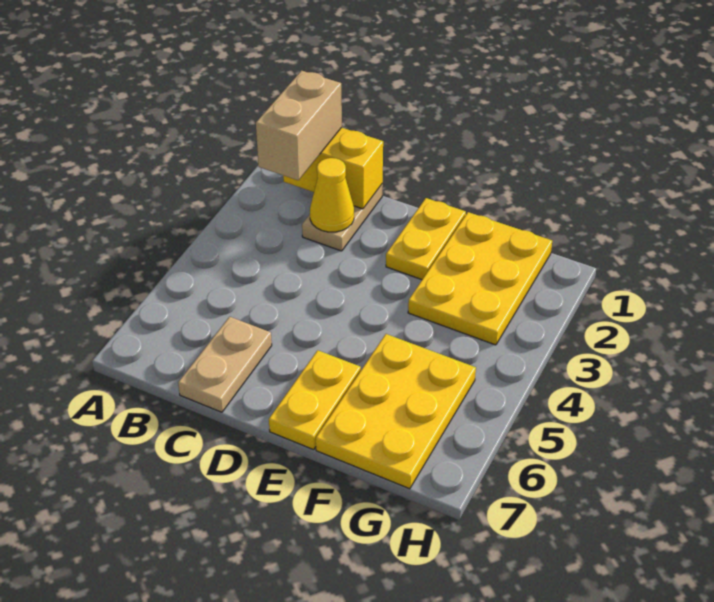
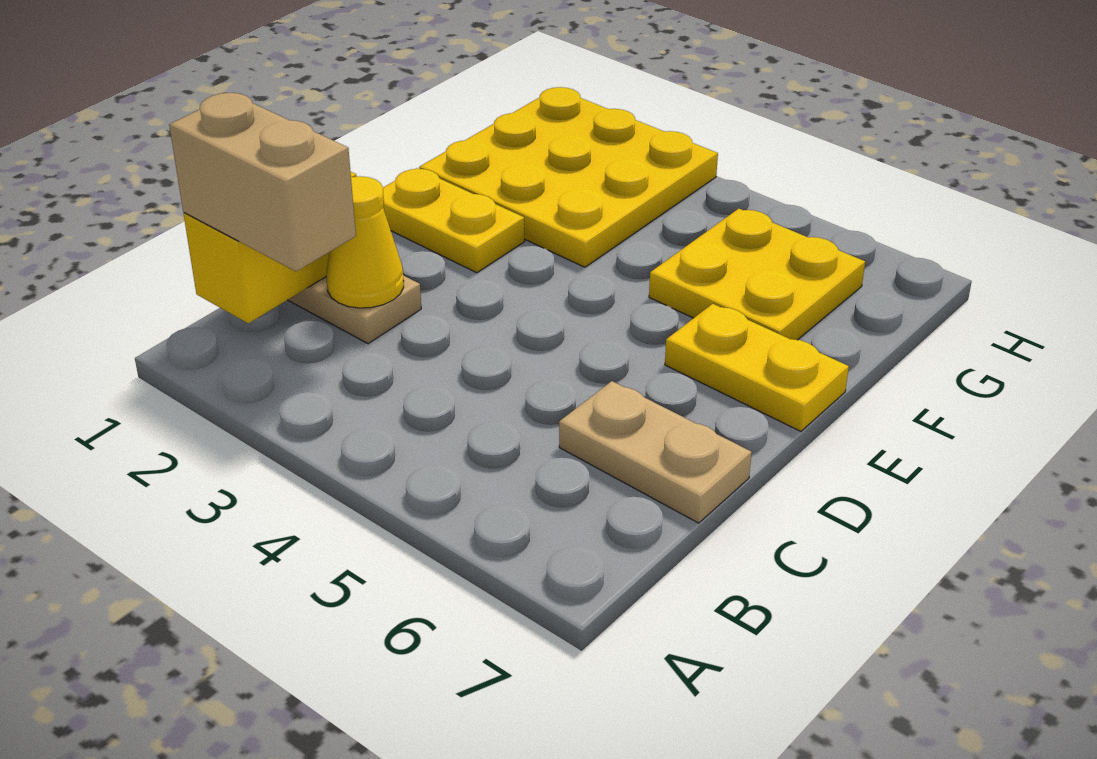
yellow plate F1:G3 level 1 -> yellow plate F1:H3 level 1
yellow plate F5:G7 level 1 -> yellow plate F5:G6 level 1

